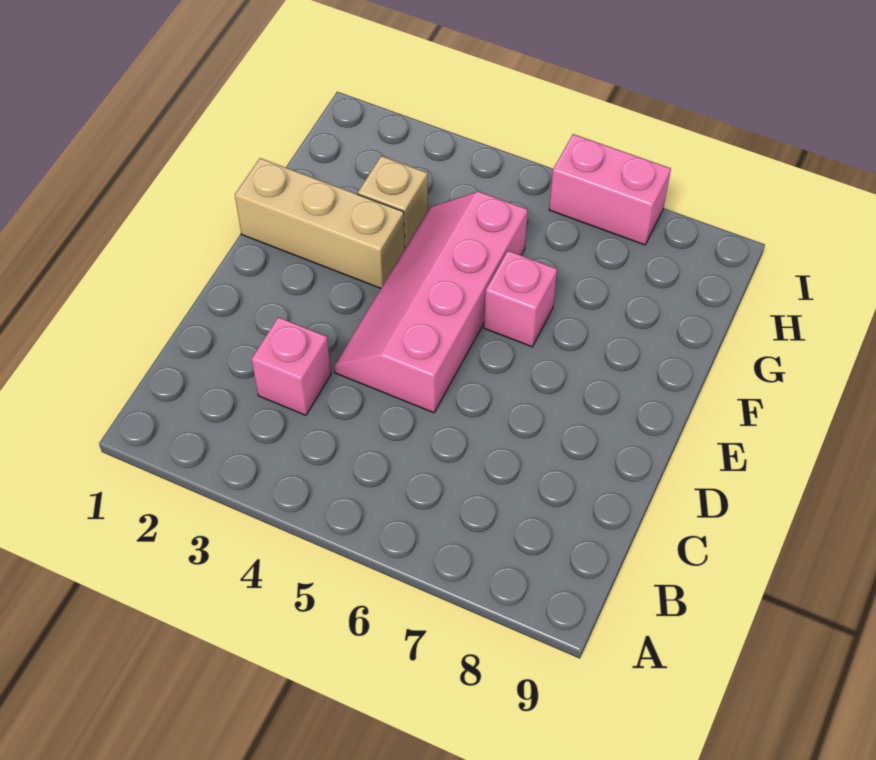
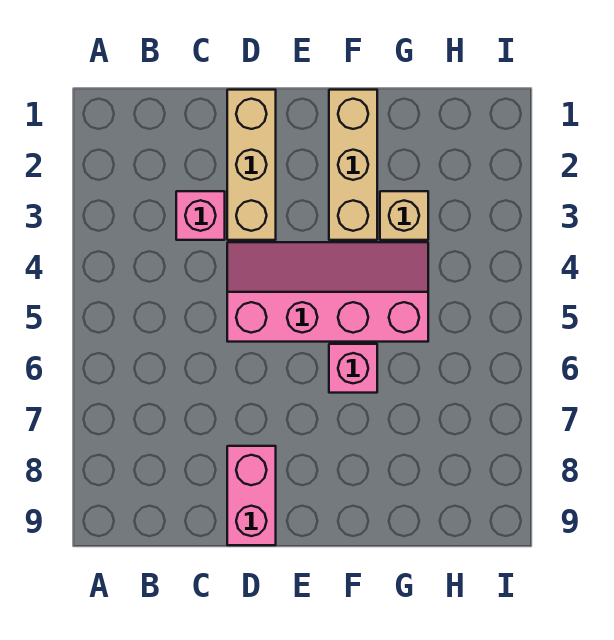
none -> tan brick D1:D3 level 1
pink brick I6:I7 level 1 -> pink brick D8:D9 level 1

